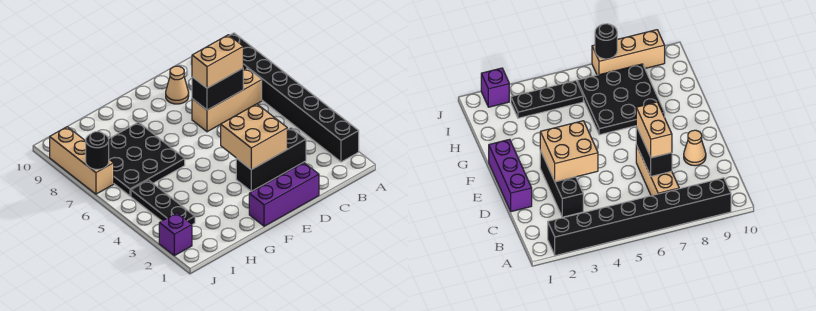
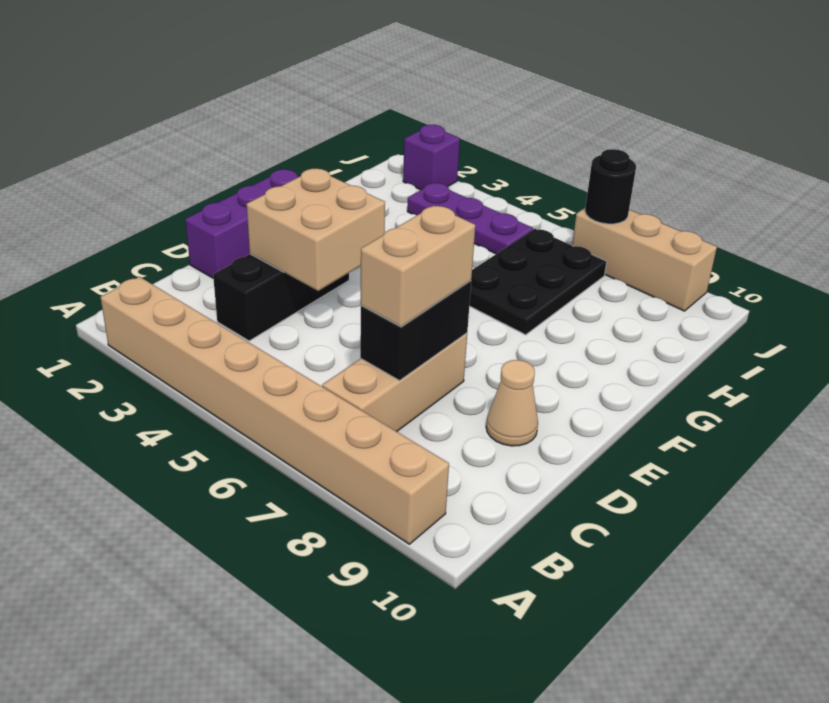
black brick A2:A9 level 1 -> tan brick A2:A9 level 1
black plate G6:I8 level 1 -> black plate G6:I7 level 1
black plate I3:I5 level 1 -> purple plate I3:I5 level 1

